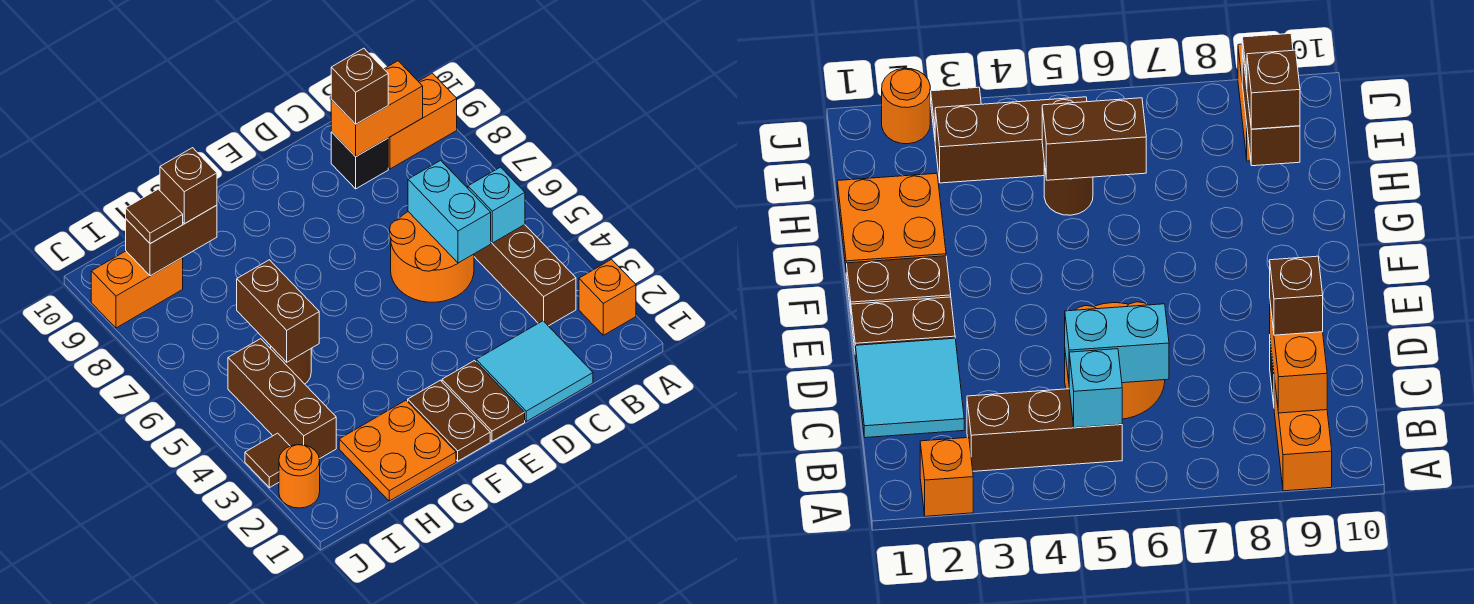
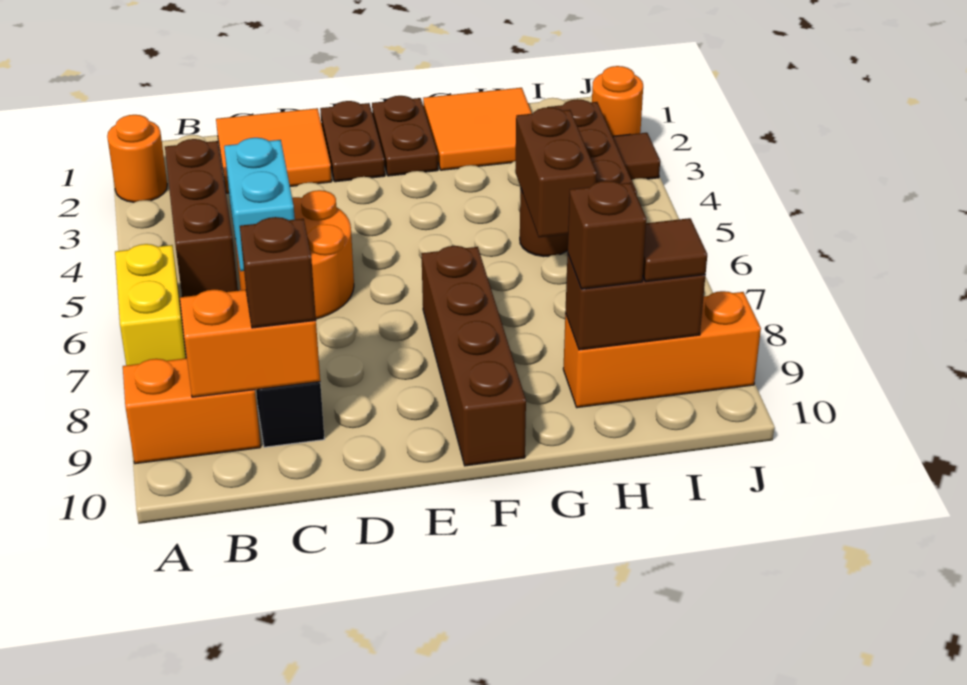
orange brick A2 level 1 -> orange round brick A2 level 1
none -> yellow brick A6:A7 level 1
cyan brick B5 level 2 -> none
cyan tile C1:D2 level 1 -> orange tile C1:D2 level 1
none -> brown brick F7:F10 level 1
orange plate G1:H2 level 1 -> orange tile G1:H2 level 1
orange brick I9:J9 level 1 -> orange brick H9:J9 level 1

